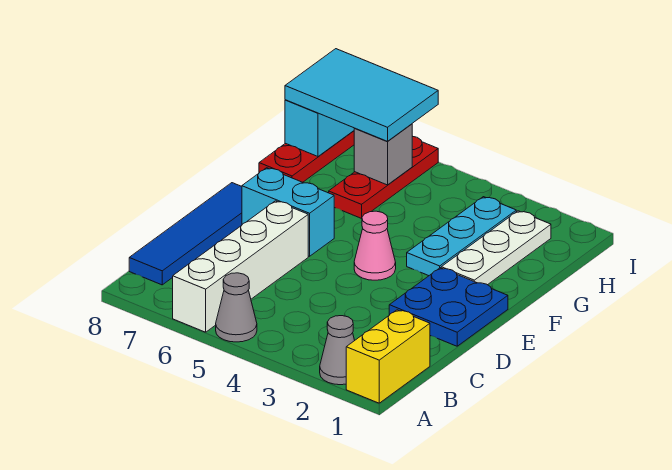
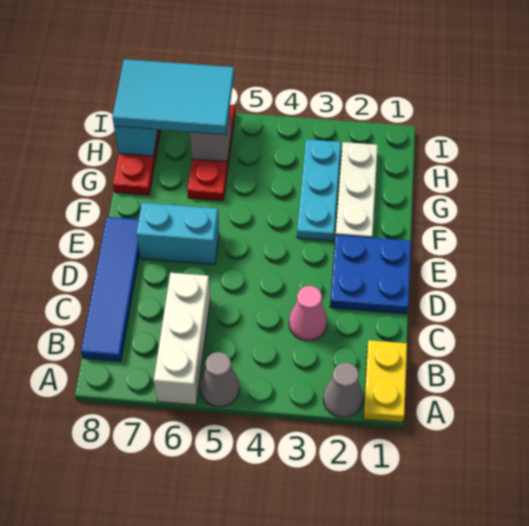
yellow brick A1:B1 level 1 -> yellow plate A1:B1 level 1
white brick A6:D6 level 1 -> white brick A6:C6 level 1
pink cone E4 level 1 -> pink cone C3 level 1

